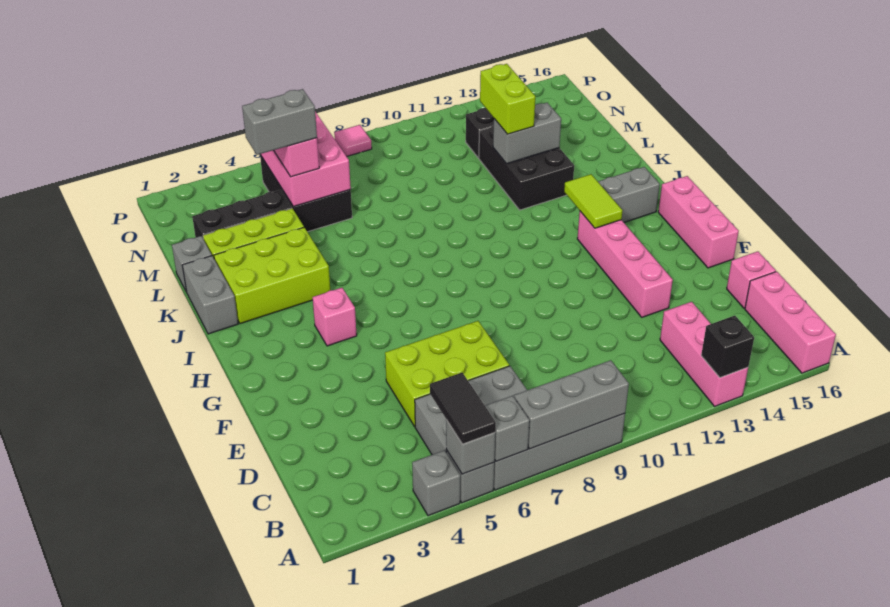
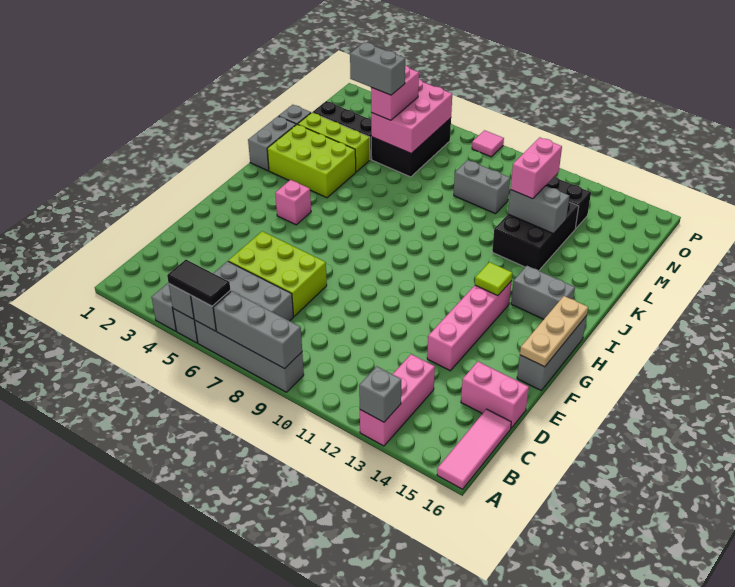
black tile A5:B5 level 3 -> black tile A5:A6 level 3
black brick A13 level 2 -> grey brick A13 level 2
pink brick A16:C16 level 1 -> pink tile A16:C16 level 1
pink brick D16 level 1 -> pink brick D15:D16 level 1
pink brick F16:H16 level 1 -> grey brick F16:H16 level 1
none -> tan plate F16:H16 level 2
lime tile H13:I13 level 2 -> lime tile H13 level 2
lime brick L12:M12 level 3 -> pink brick L12:M12 level 3
none -> grey brick M9:M10 level 1

